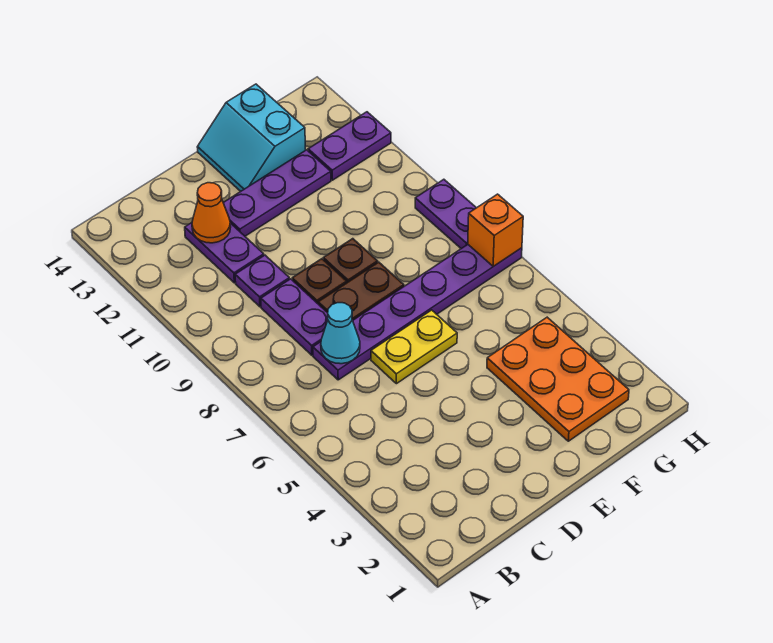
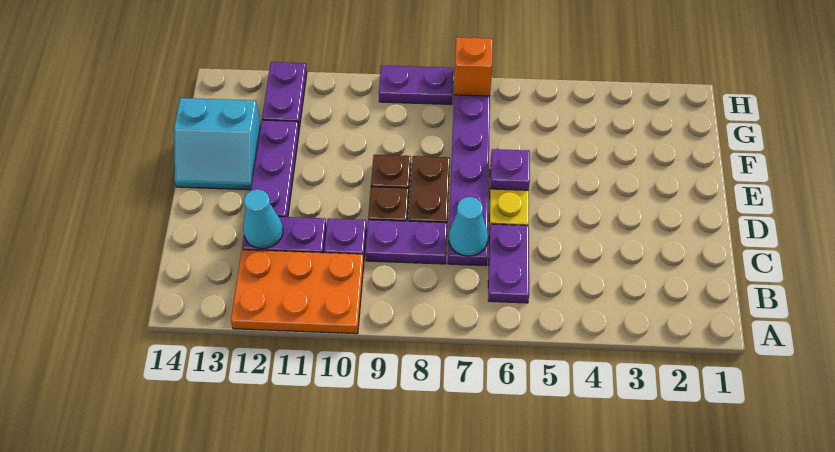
none -> purple plate B6:C6 level 1
orange cone C12 level 2 -> cyan cone C12 level 2
none -> purple plate E6 level 2
orange plate F2:G4 level 1 -> orange plate A10:B12 level 1

